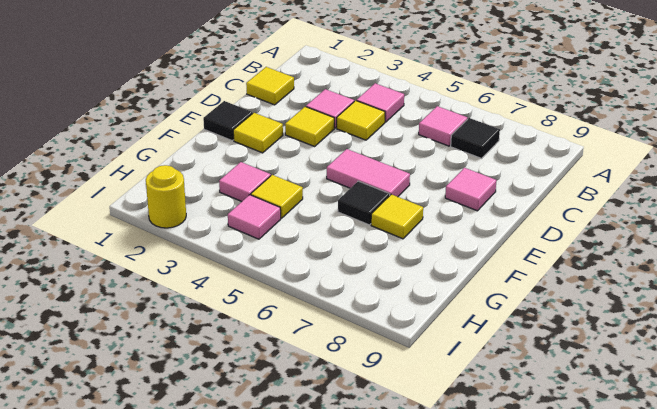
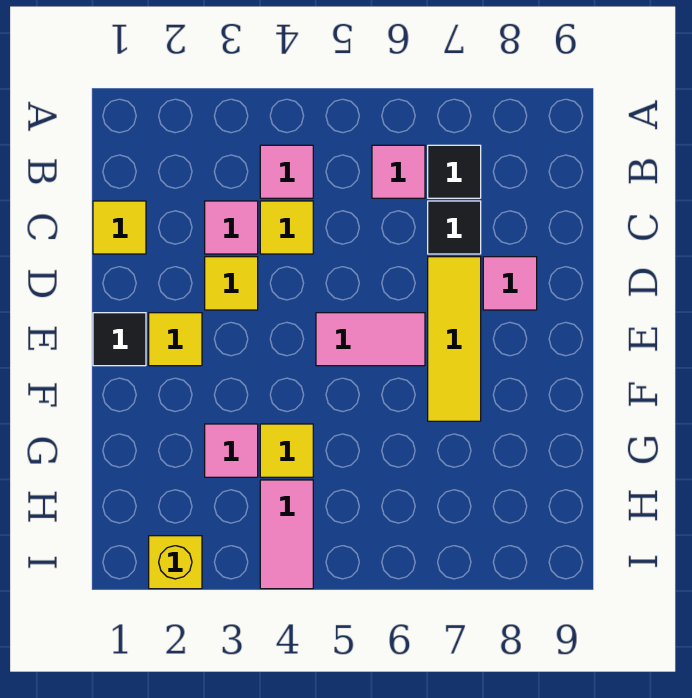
black tile F6 level 1 -> black tile C7 level 1
yellow tile F7 level 1 -> yellow tile D7:F7 level 1
pink tile H4 level 1 -> pink tile H4:I4 level 1
yellow round brick I2 level 1 -> yellow brick I2 level 1

